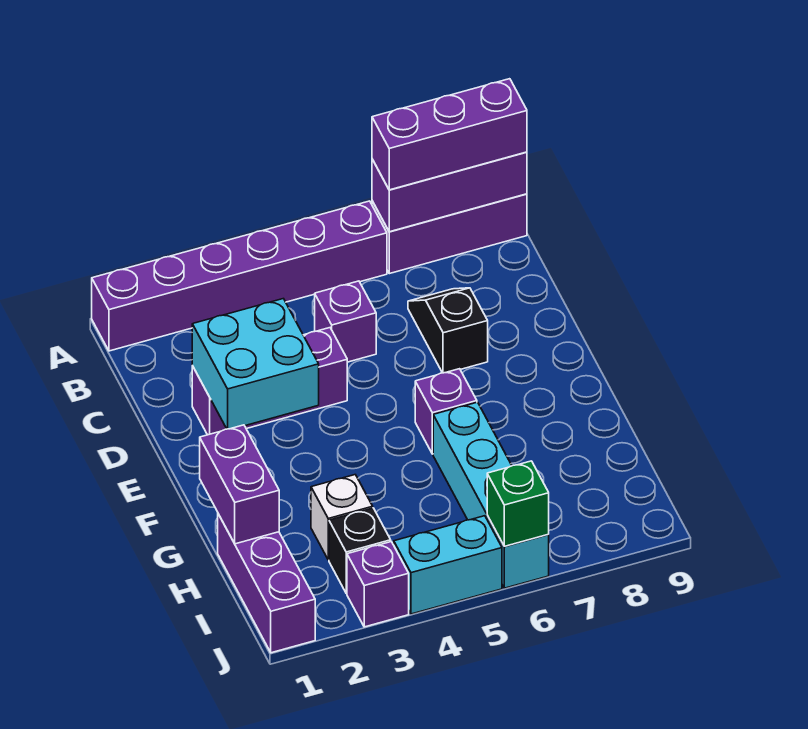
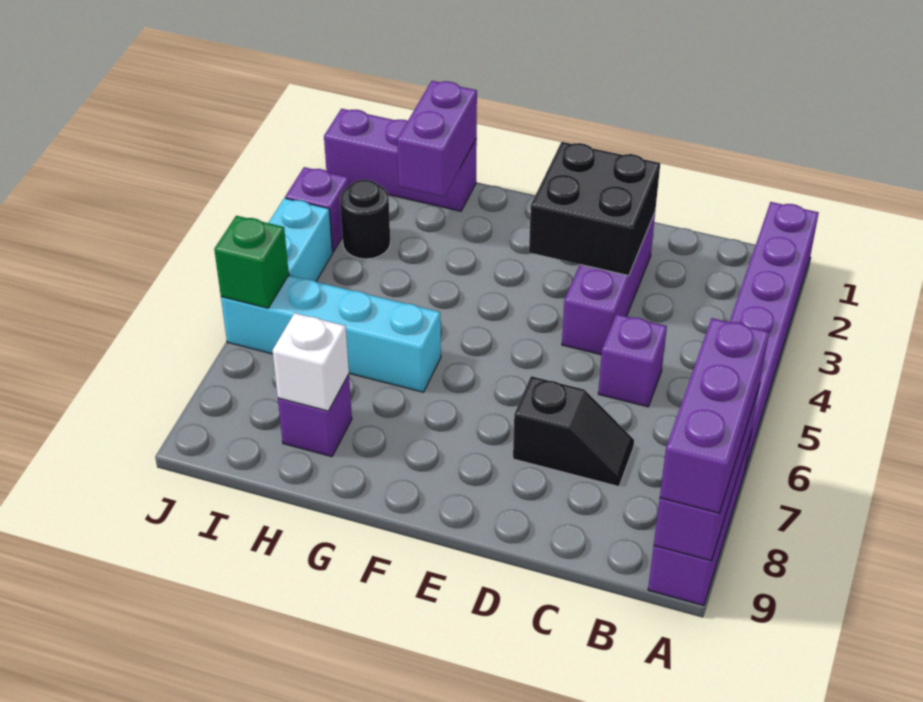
cyan brick D2:E3 level 2 -> black brick D2:E3 level 2
purple brick F6 level 1 -> purple brick H8 level 1
purple brick G1:H1 level 2 -> purple brick H1:H2 level 2
white brick H3 level 1 -> white brick H8 level 2
black brick I3 level 1 -> black round brick I3 level 1

